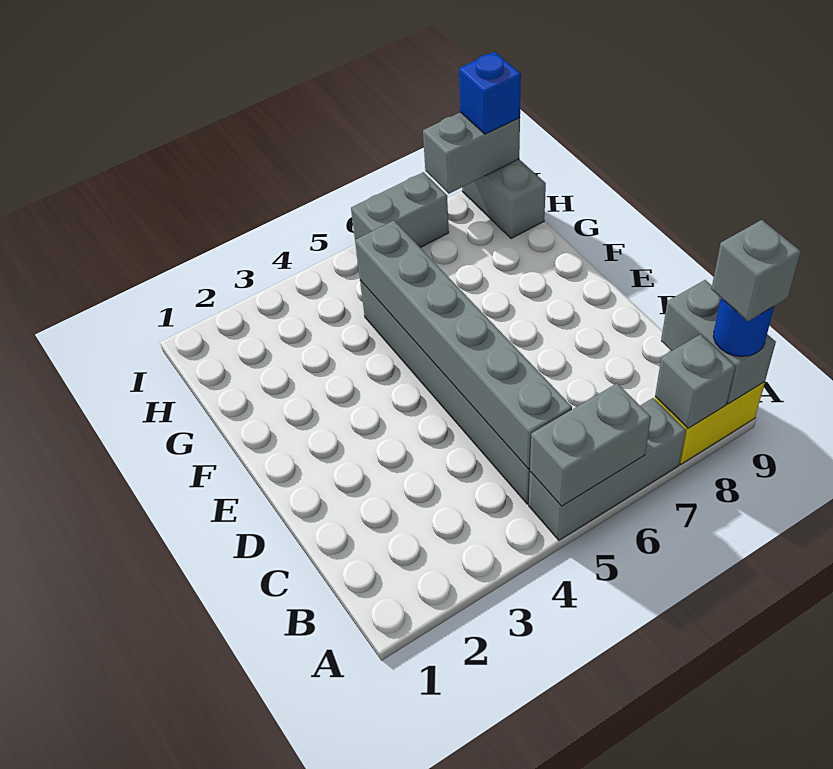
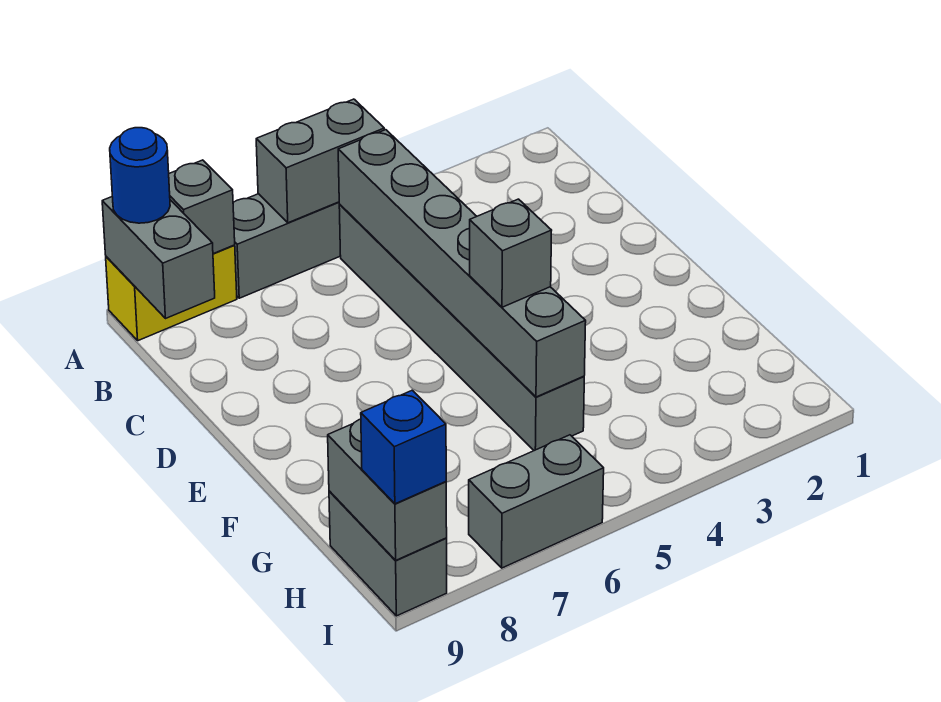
grey brick A9 level 4 -> grey brick F5 level 3
grey brick I8:I9 level 2 -> grey brick H9:I9 level 2

